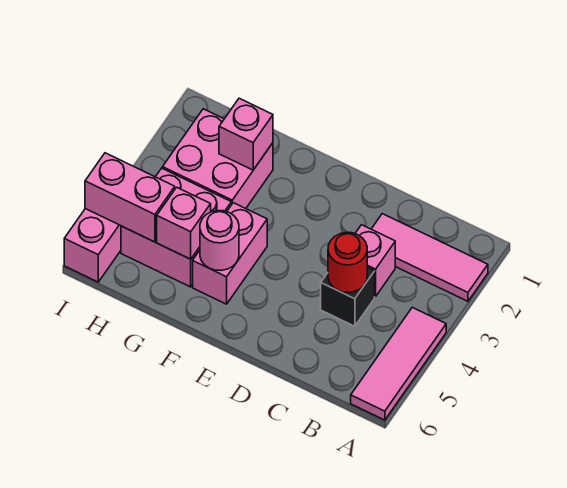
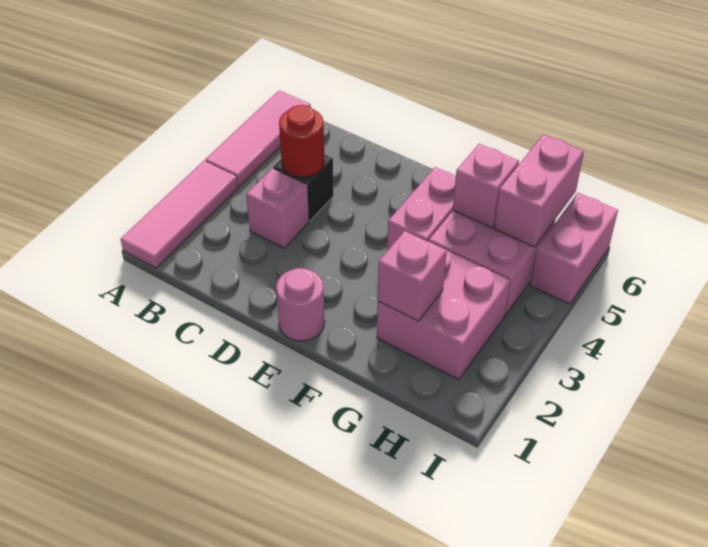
pink tile A2:C2 level 1 -> pink tile A1:A3 level 1
pink round brick F5 level 2 -> pink round brick E1 level 1
pink brick H5:I5 level 2 -> pink brick H5:H6 level 2

